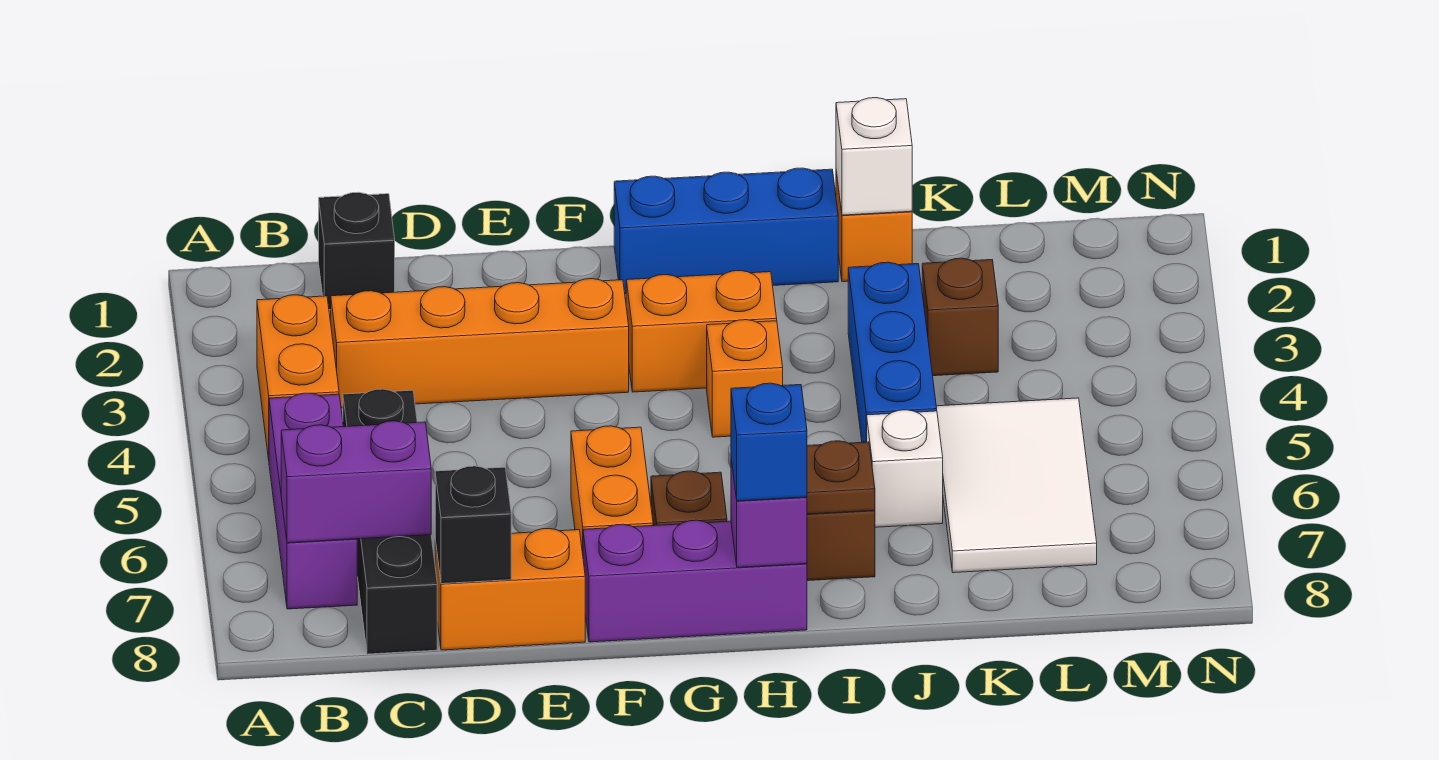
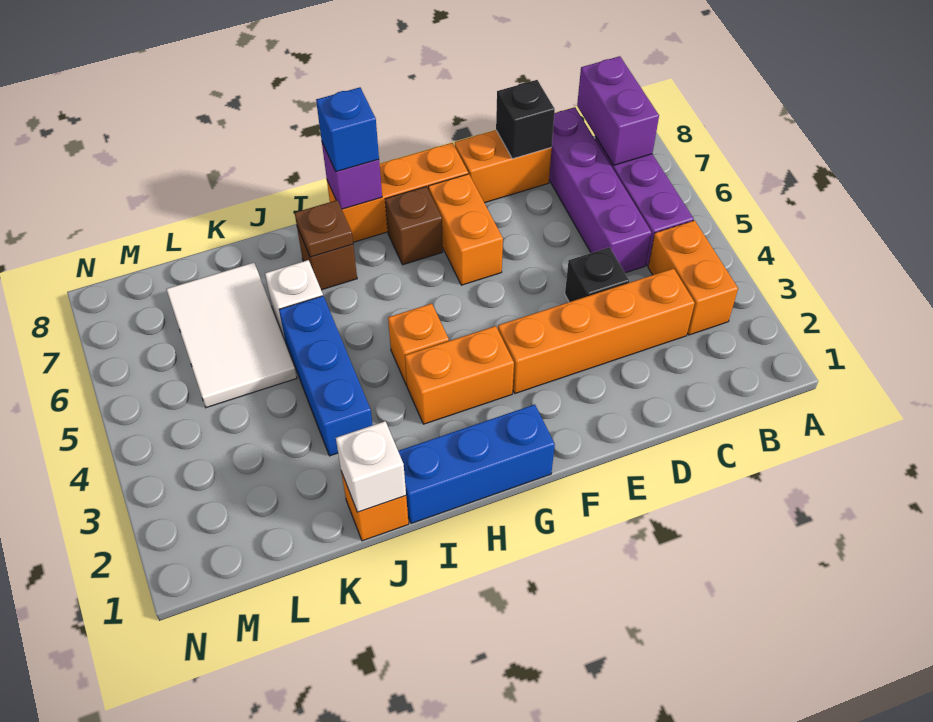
purple brick B7:C7 level 2 -> purple brick B7:B8 level 2
black brick C1 level 1 -> black brick D4 level 1
black brick C5:C8 level 1 -> purple brick C5:C8 level 1
purple brick F8:H8 level 1 -> orange brick F8:H8 level 1
brown brick K3 level 1 -> none

